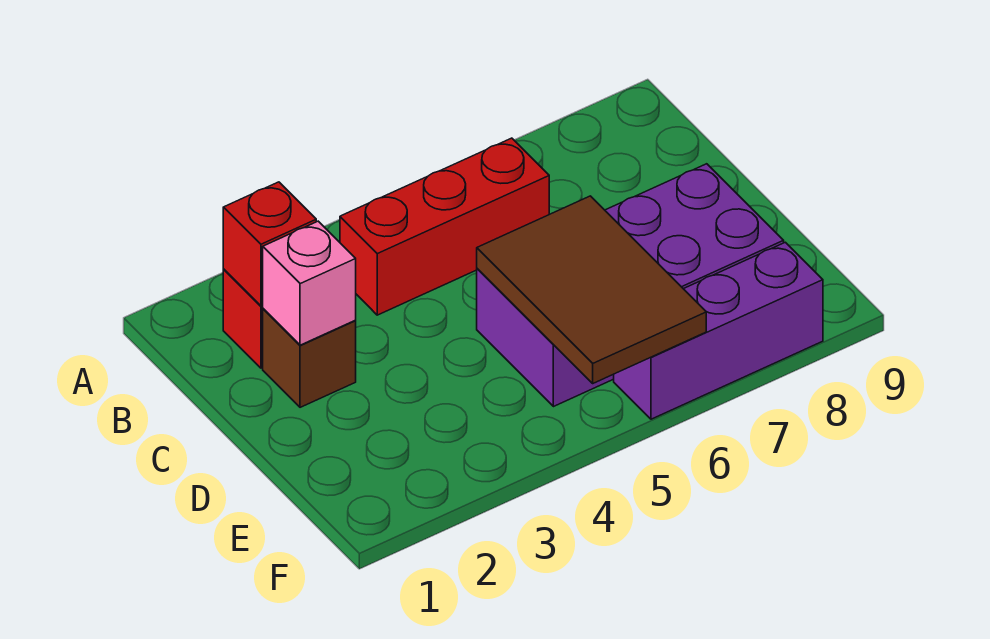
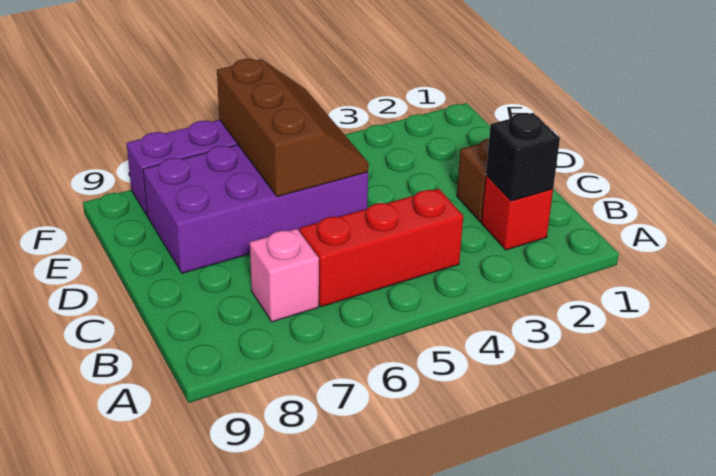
red brick B2 level 2 -> black brick B2 level 2
pink brick C2 level 2 -> pink brick B7 level 1
brown tile D5:F6 level 2 -> brown slope D5:F6 level 2 top 6

